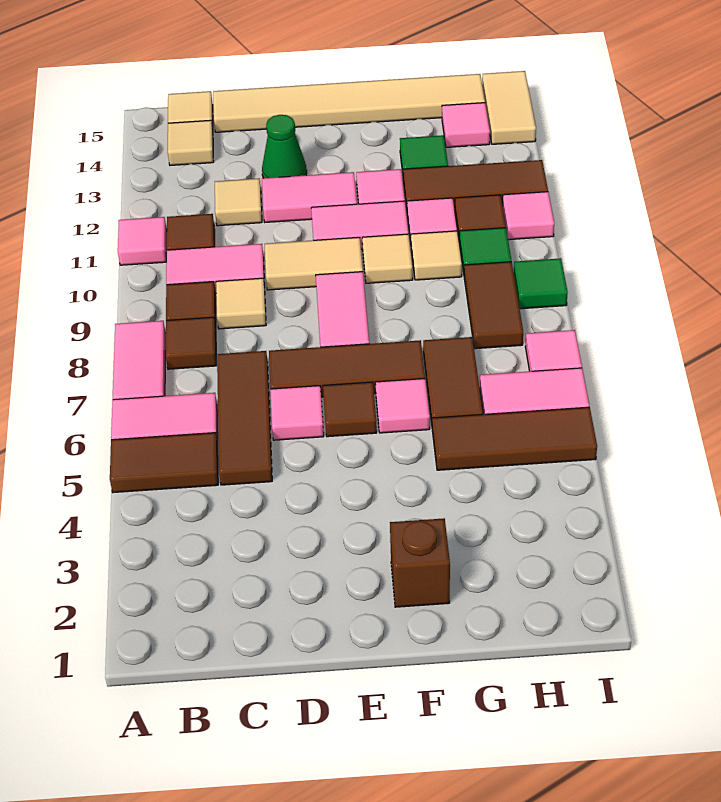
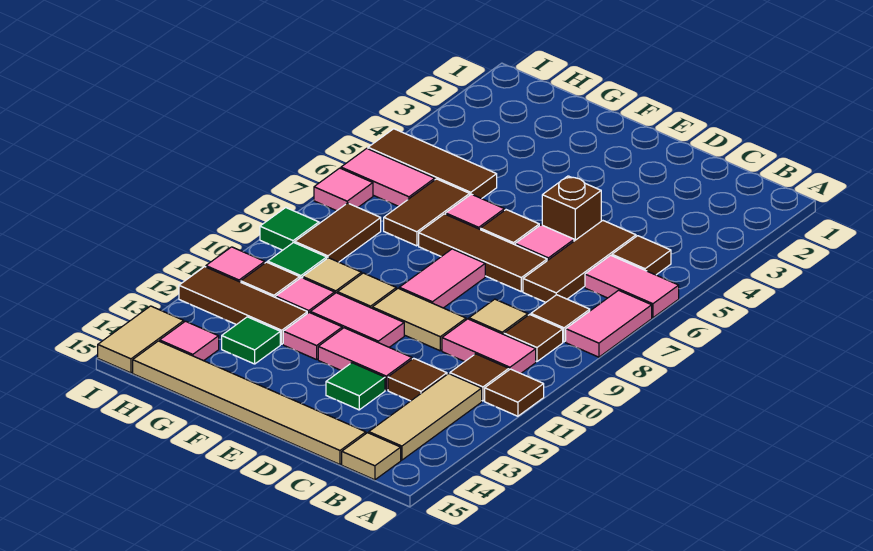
brown tile A5:B5 level 1 -> brown tile B5 level 1
pink tile A11 level 1 -> brown tile A11 level 1
tan tile B14 level 1 -> tan tile B12:B14 level 1
tan tile C12 level 1 -> brown tile C12 level 1
green cone D13 level 1 -> green tile D13 level 1
brown brick F2 level 1 -> brown brick D5 level 1

